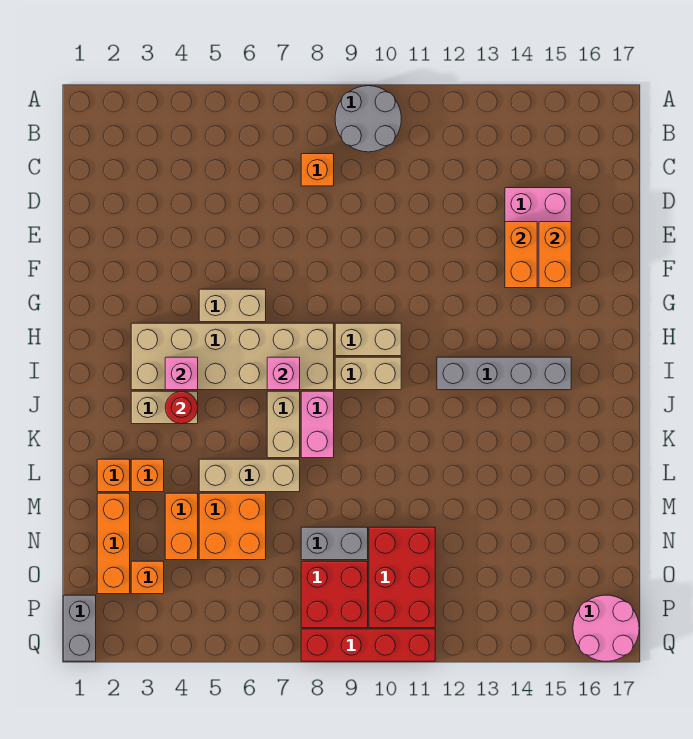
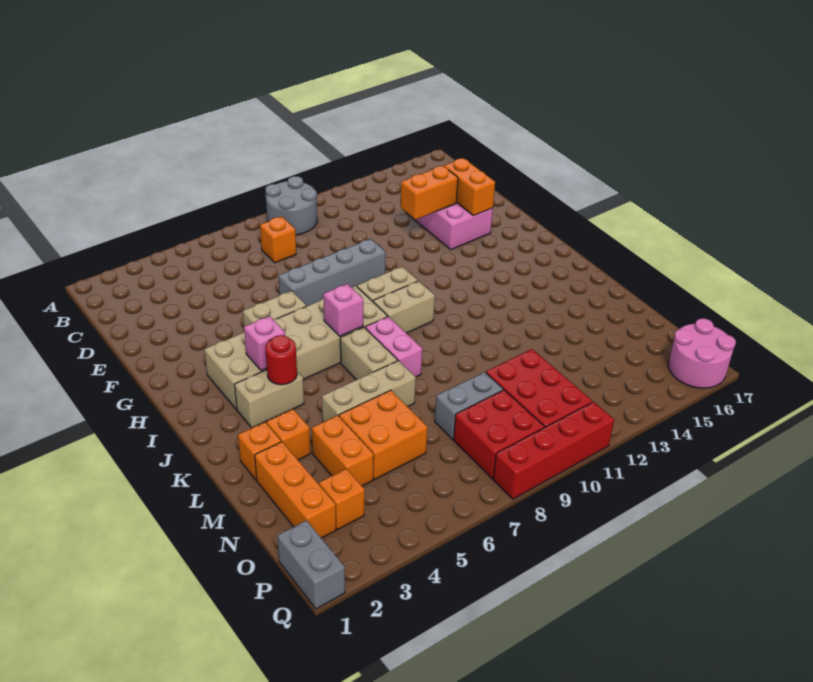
orange brick E14:F14 level 2 -> orange brick E13:E14 level 2
grey brick I12:I15 level 1 -> grey brick F7:F10 level 1

